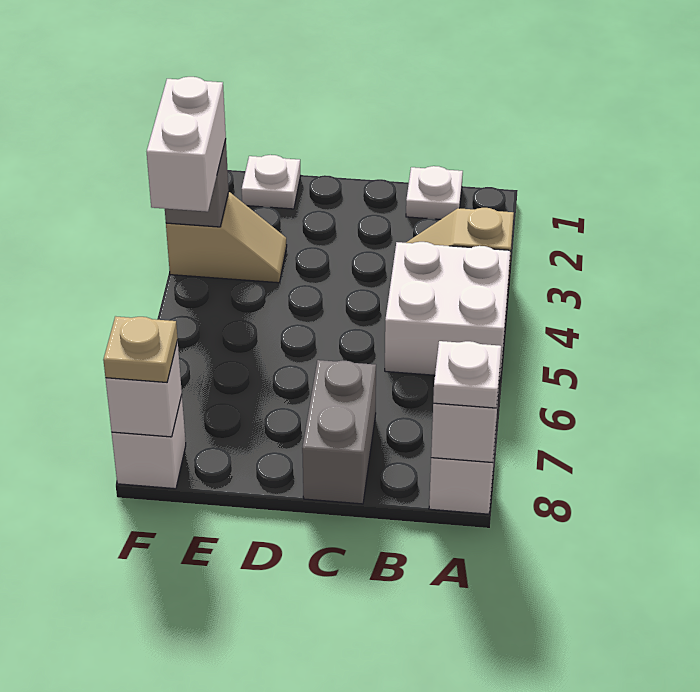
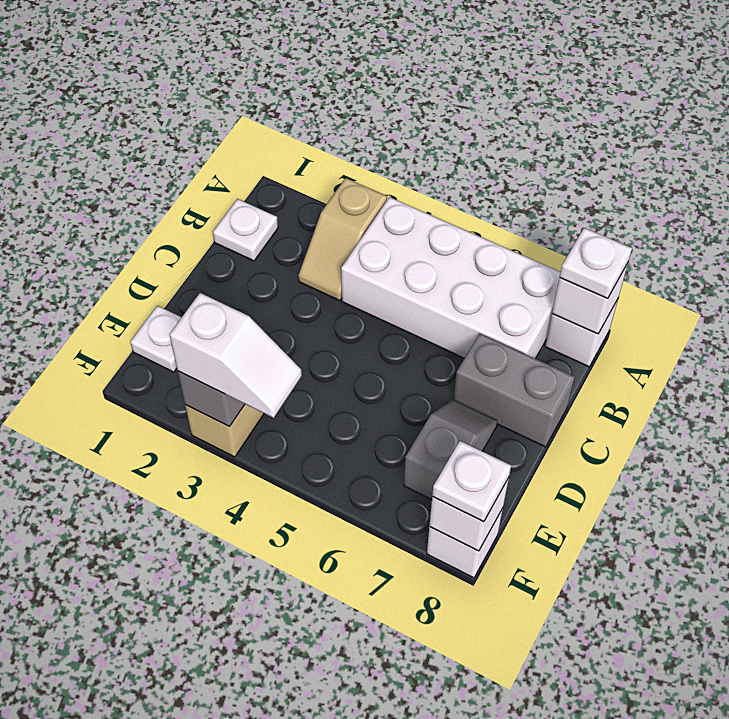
white brick A4:B5 level 1 -> white brick A4:B7 level 1
none -> grey slope D7:E7 level 1 top E
white brick F3:F4 level 3 -> white slope F3:F4 level 3 top 3
tan plate F8 level 3 -> white plate F8 level 3

